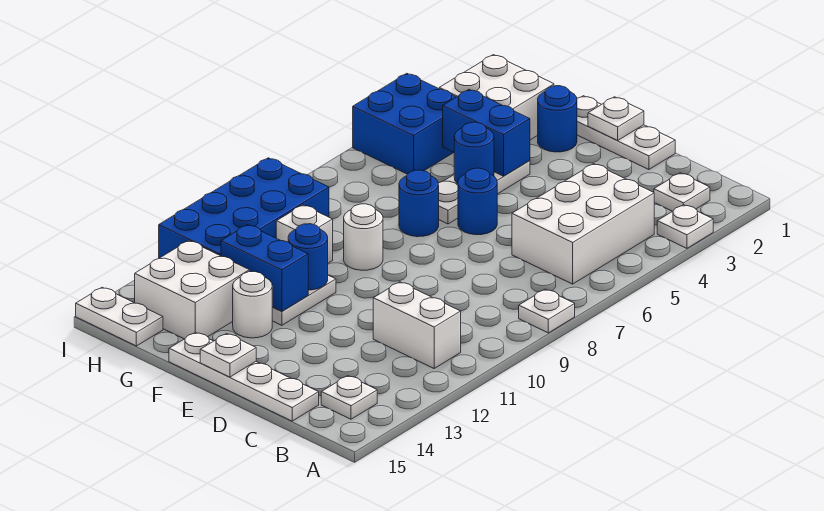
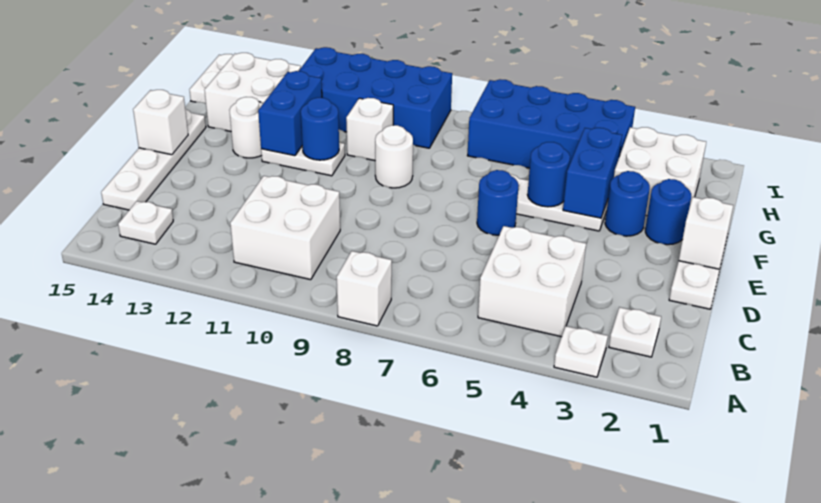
white plate A8 level 1 -> white brick A8 level 1
white brick B4:C6 level 1 -> white brick B4:C5 level 1
white brick B11:C11 level 1 -> white brick B10:C11 level 1
white plate E1 level 2 -> white brick E1 level 2
white plate E15 level 2 -> white brick E15 level 2
blue round brick F7 level 1 -> blue round brick F3 level 1
blue brick H4:I5 level 1 -> blue brick H4:I7 level 1

